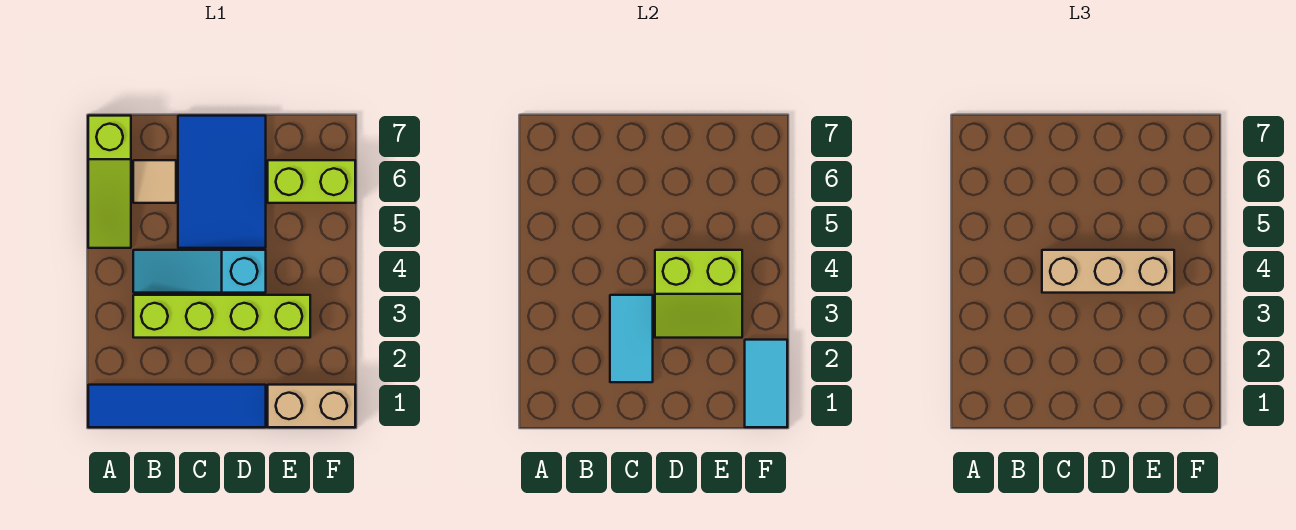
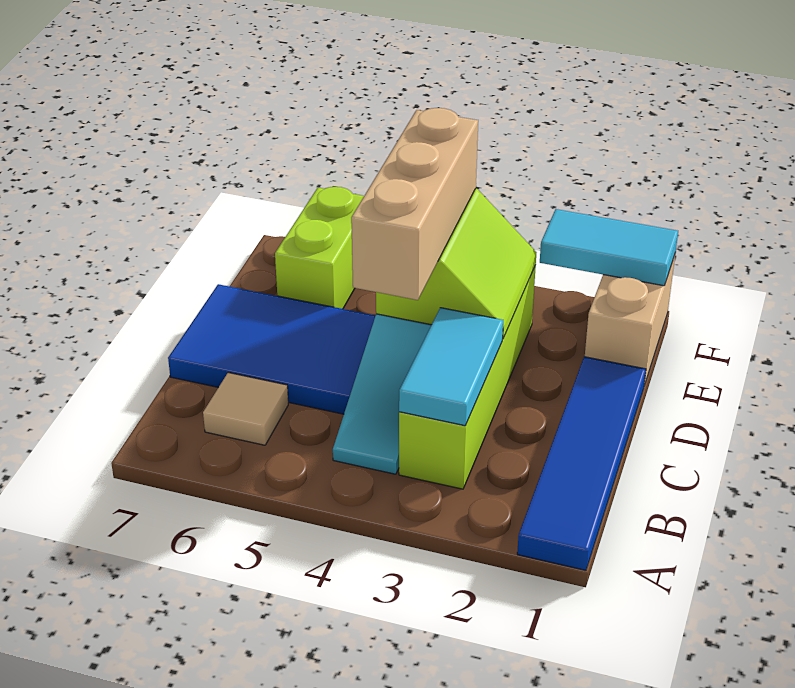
lime slope A5:A7 level 1 top 7 -> none
cyan tile C2:C3 level 2 -> cyan tile B3:C3 level 2

